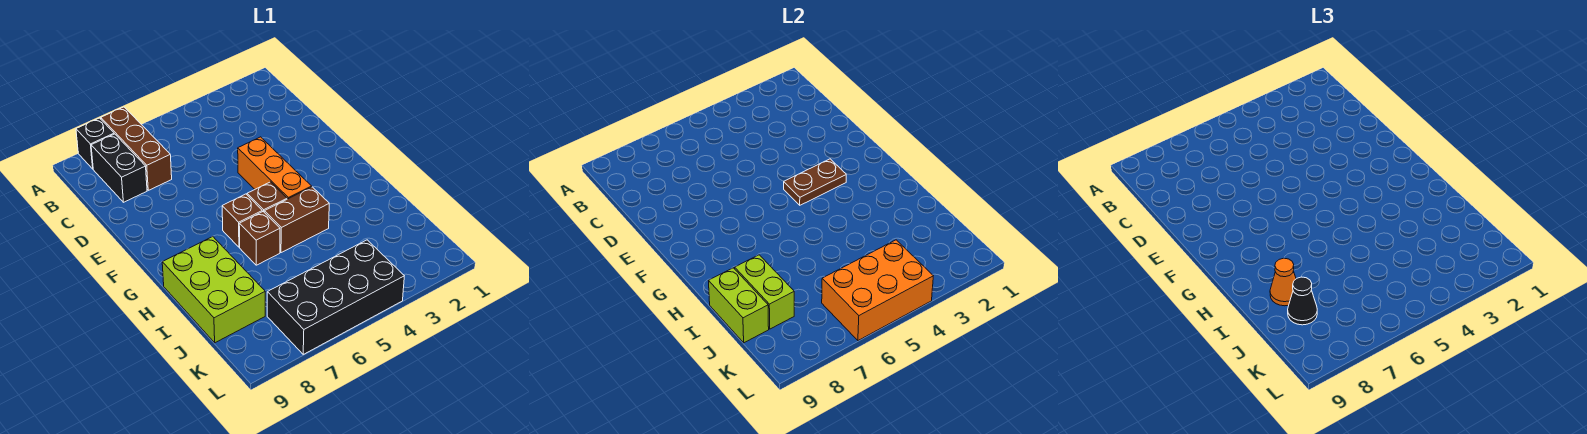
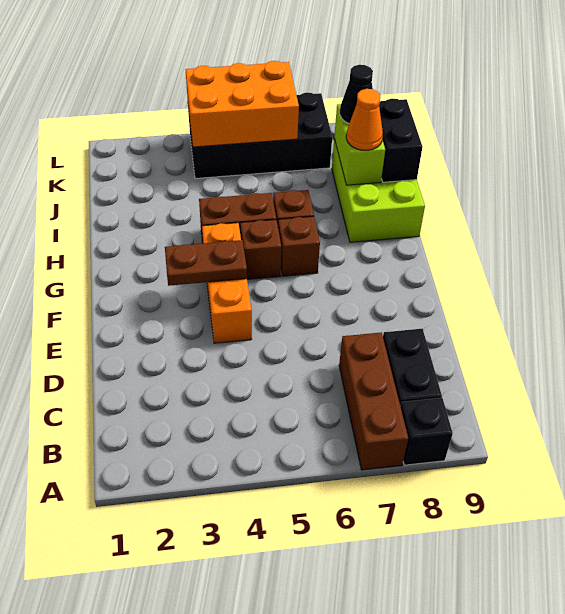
lime brick I9:J9 level 2 -> black brick I9:J9 level 2

